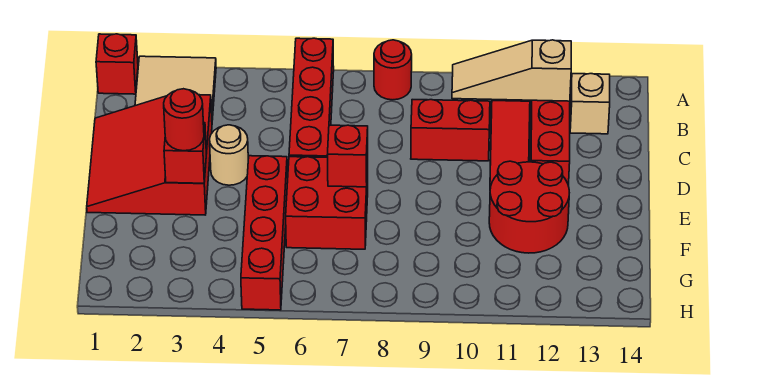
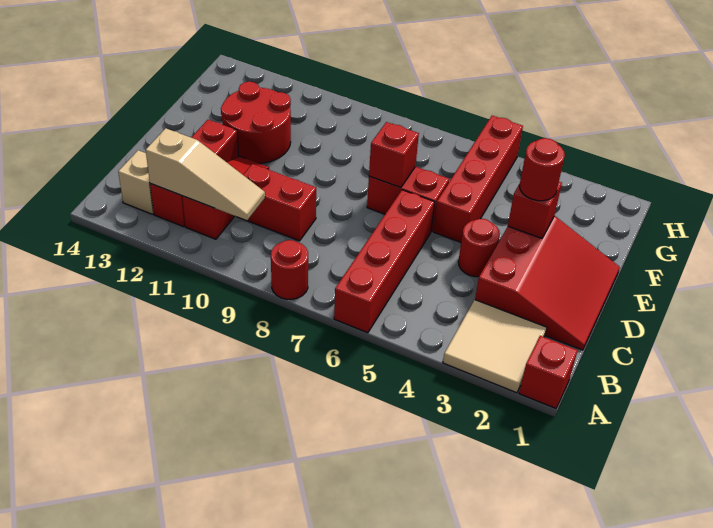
tan round brick D4 level 1 -> red round brick D4 level 1
red brick E6:F7 level 1 -> red brick E6:E7 level 1

